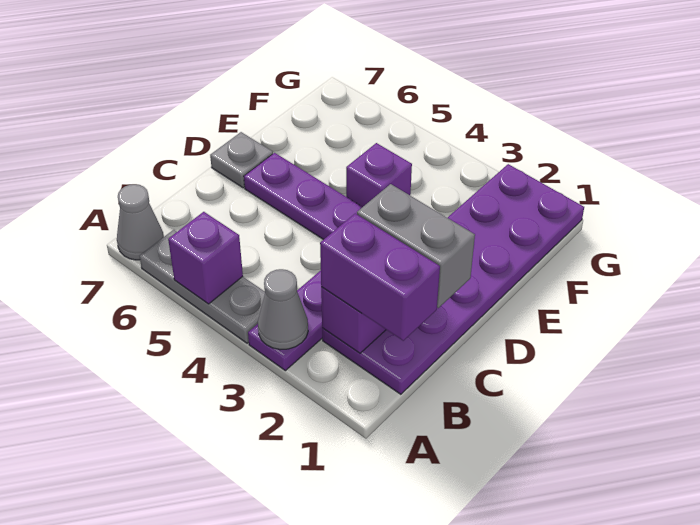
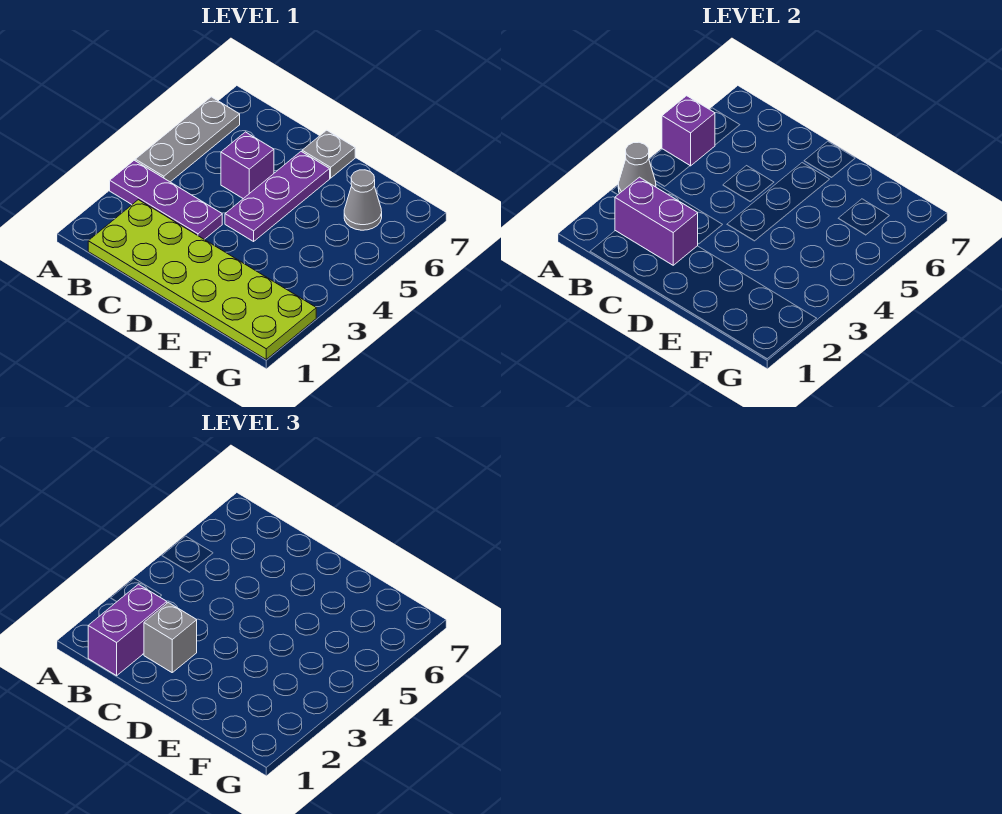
grey cone A7 level 1 -> grey cone F6 level 1
purple plate B1:G2 level 1 -> lime plate B1:G2 level 1
grey brick C1:C2 level 3 -> grey brick C2 level 3
purple brick E4 level 1 -> purple brick C5 level 1

